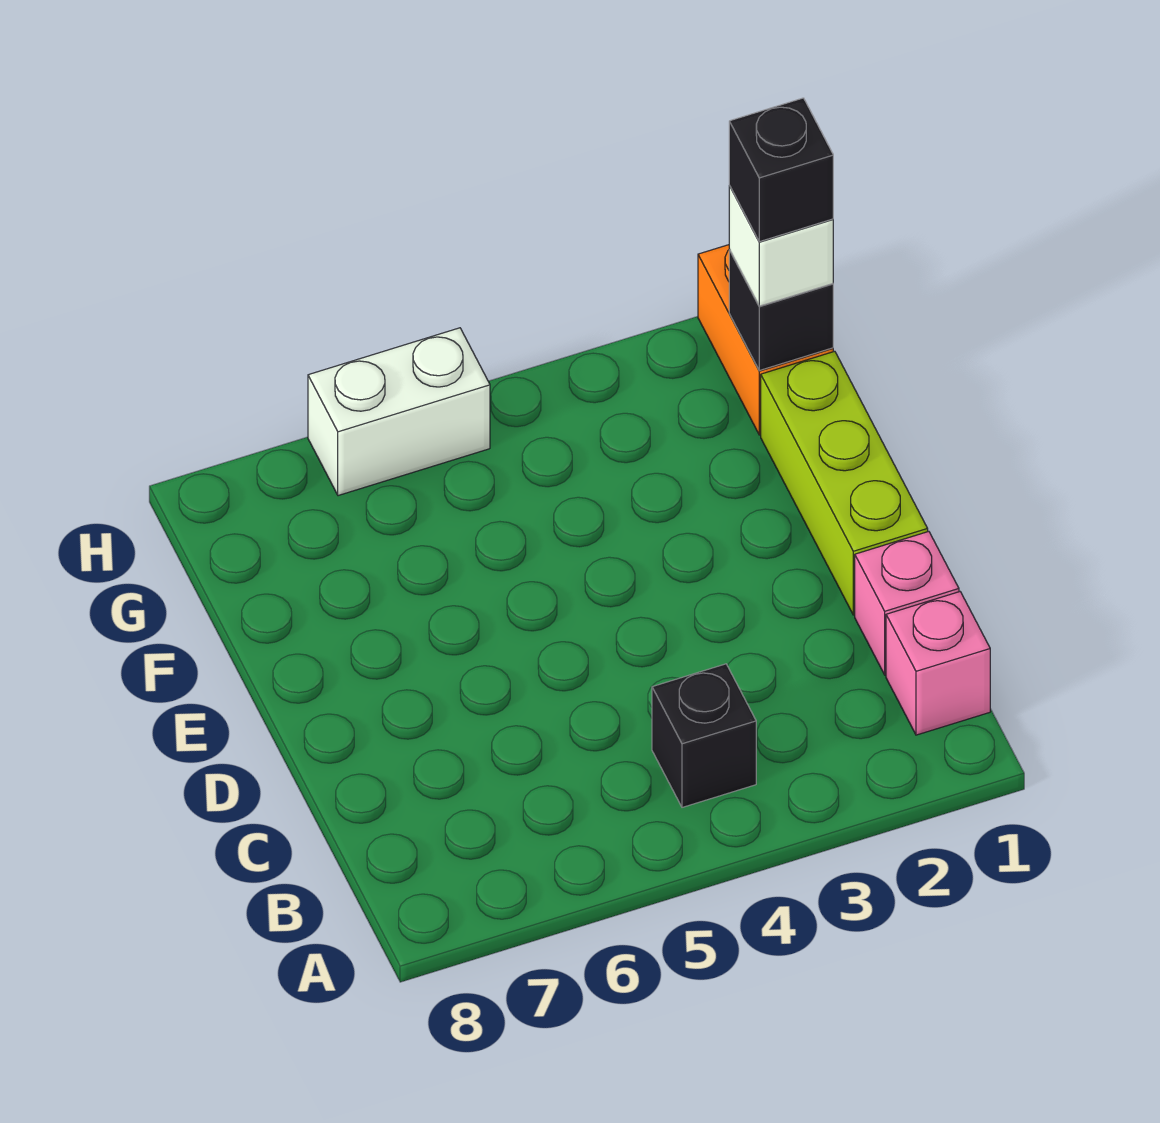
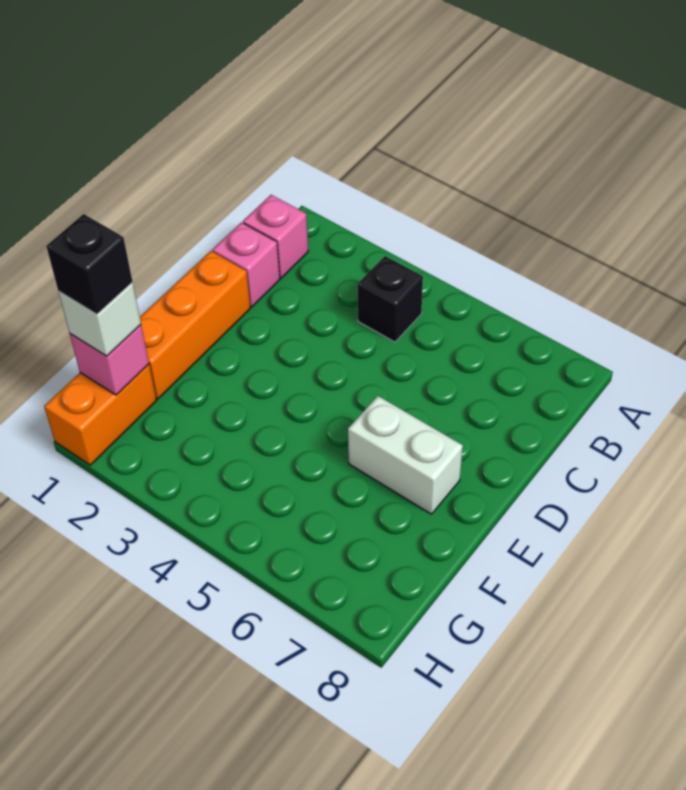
lime brick D1:F1 level 1 -> orange brick D1:F1 level 1
black brick G1 level 2 -> pink brick G1 level 2
white brick H5:H6 level 1 -> white brick E6:E7 level 1

